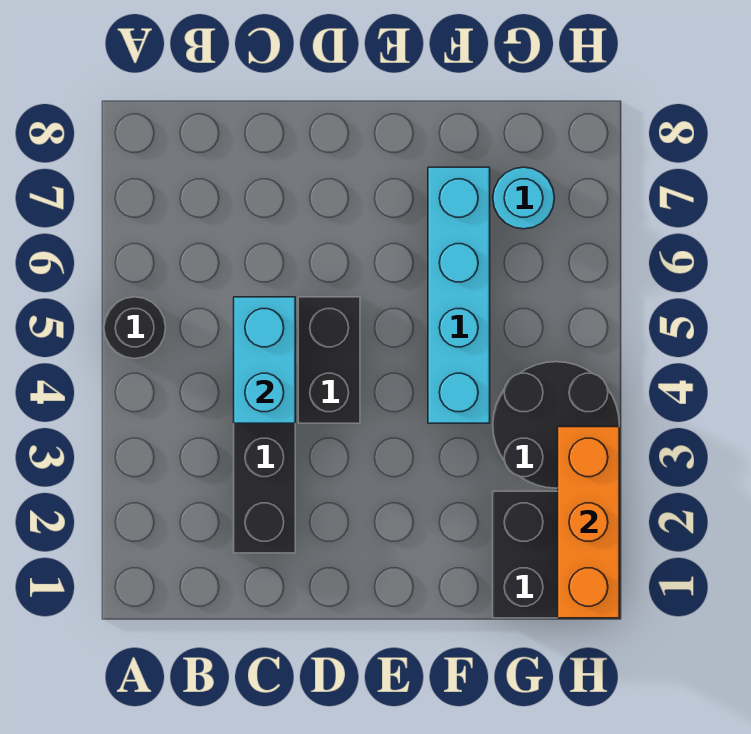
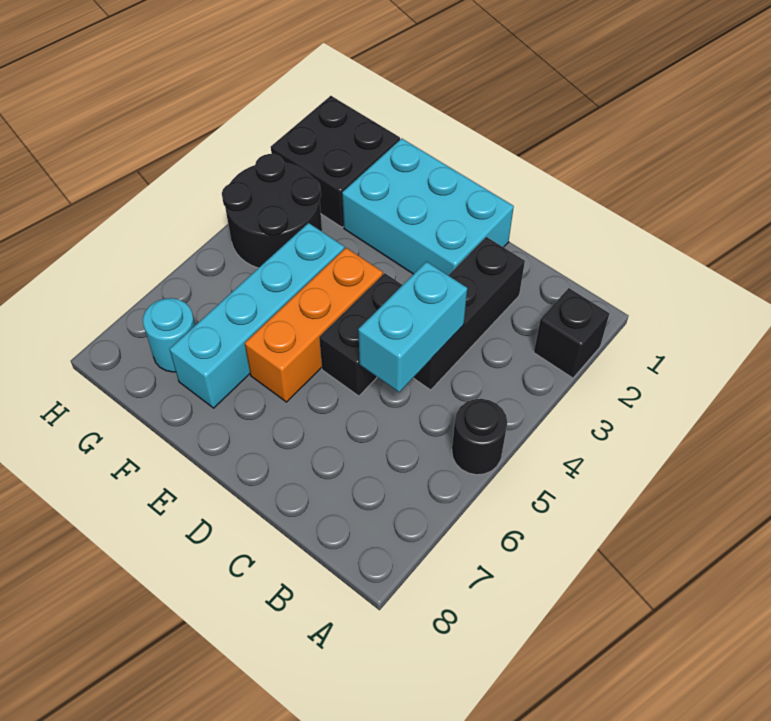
none -> black brick A2 level 1
none -> cyan brick D1:F2 level 1
orange brick H1:H3 level 2 -> orange brick E4:E6 level 1

